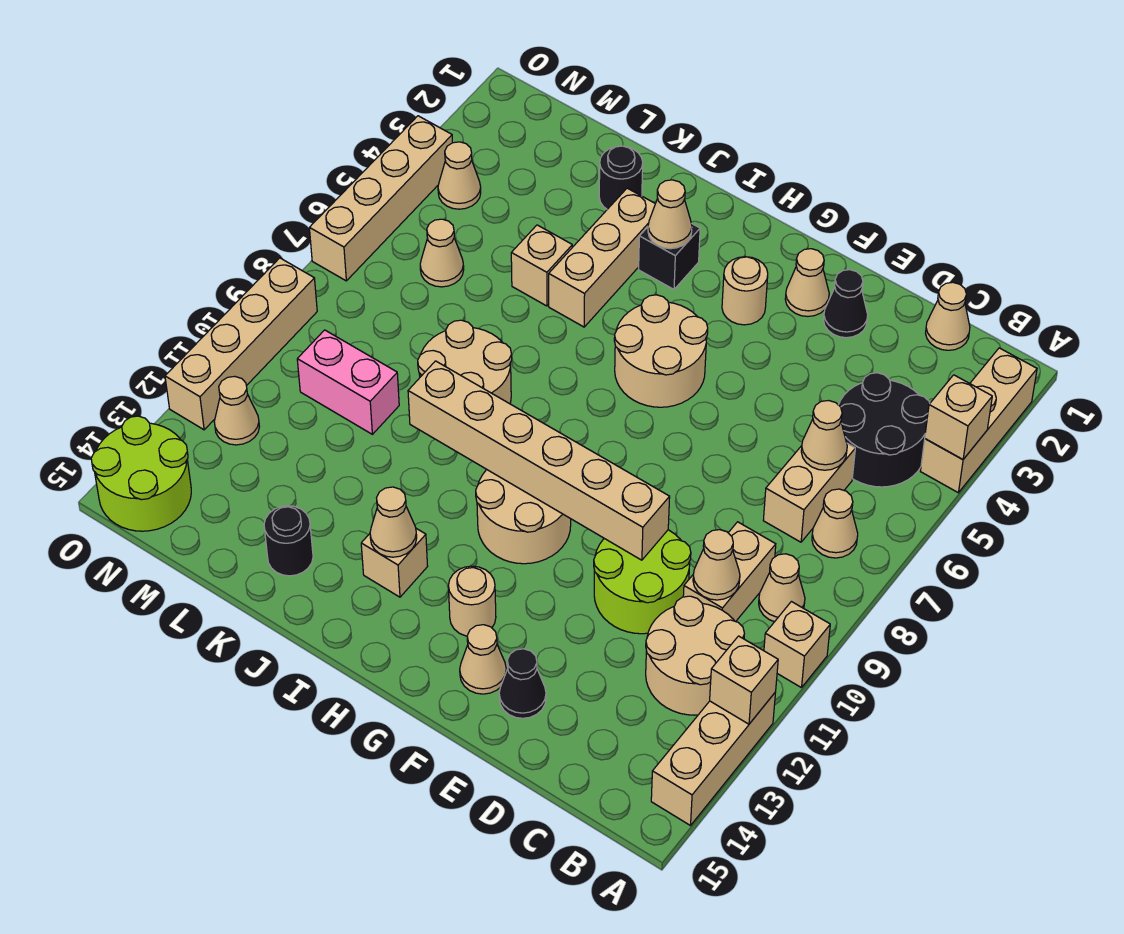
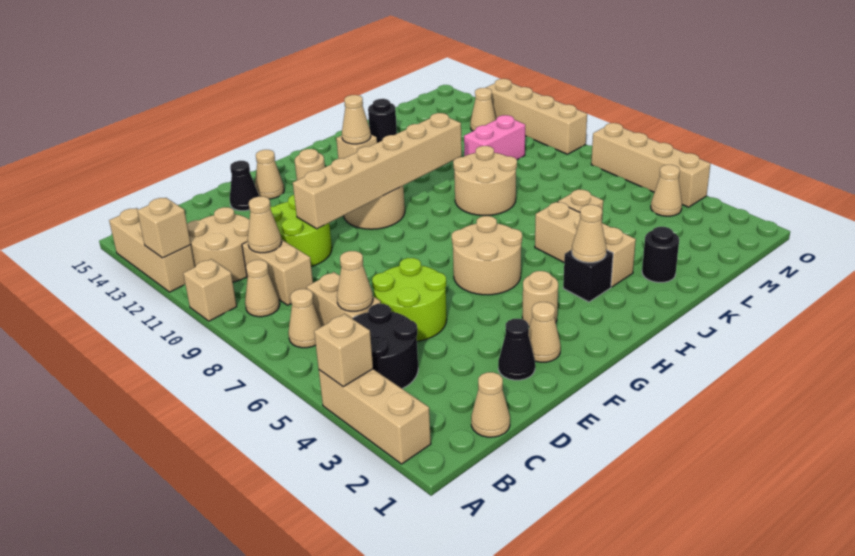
tan cone M6 level 1 -> none
lime round brick N14:O15 level 1 -> lime round brick D5:E6 level 1

